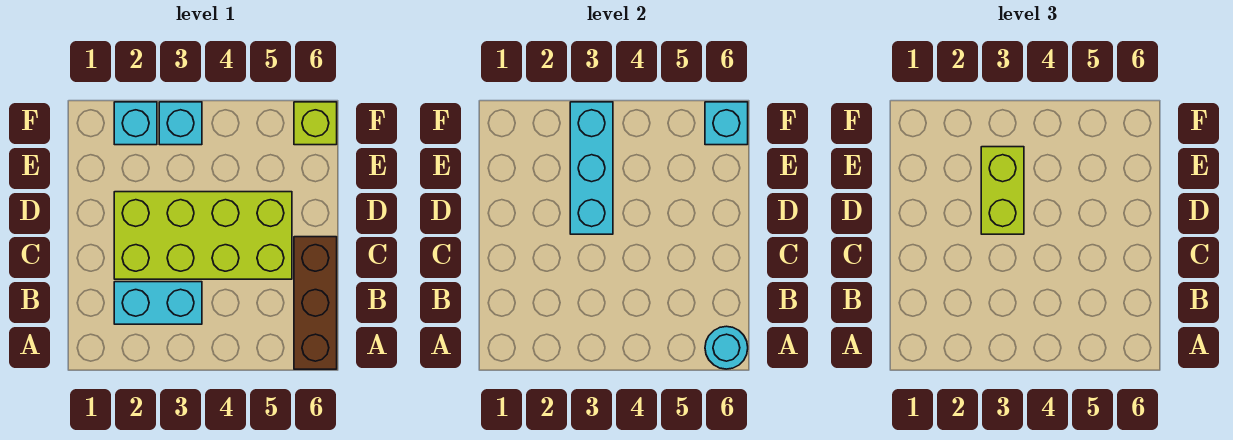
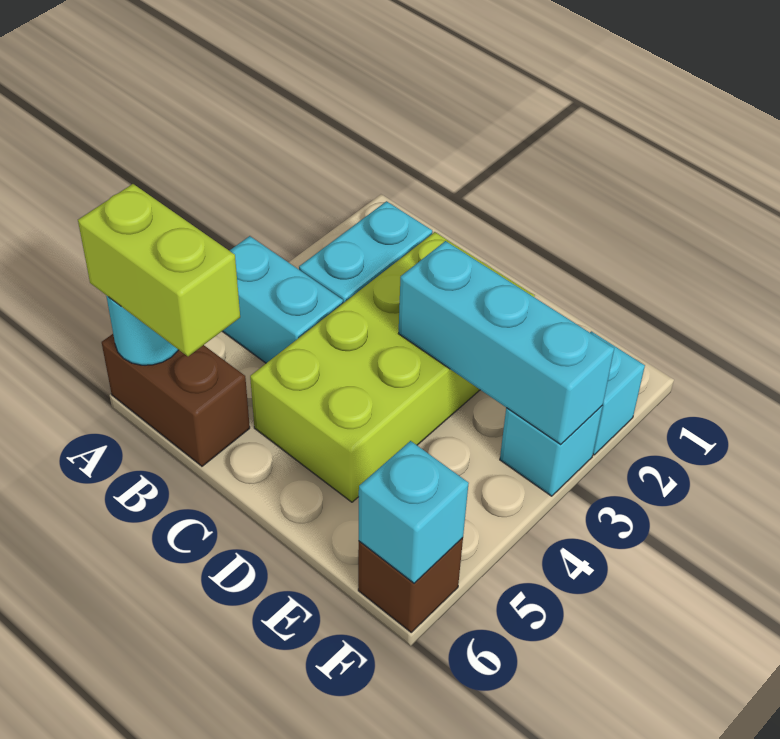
none -> cyan brick A4:B4 level 1
brown brick A6:C6 level 1 -> brown brick A6:B6 level 1
lime brick D3:E3 level 3 -> lime brick A6:B6 level 3
lime brick F6 level 1 -> brown brick F6 level 1

